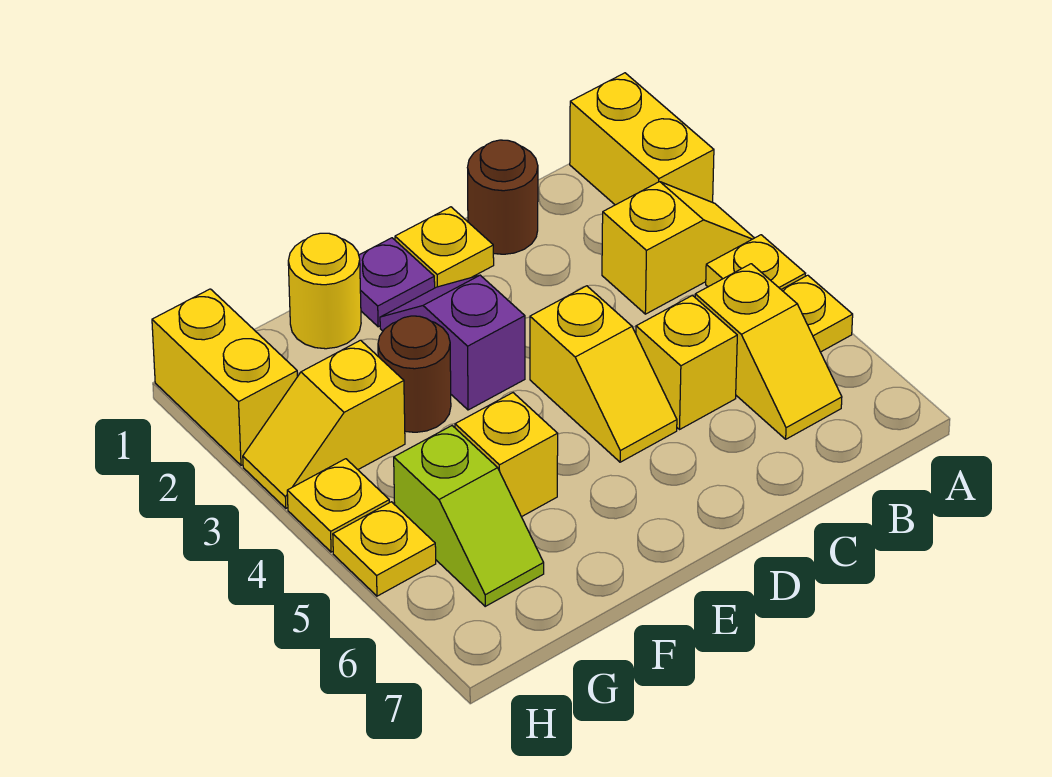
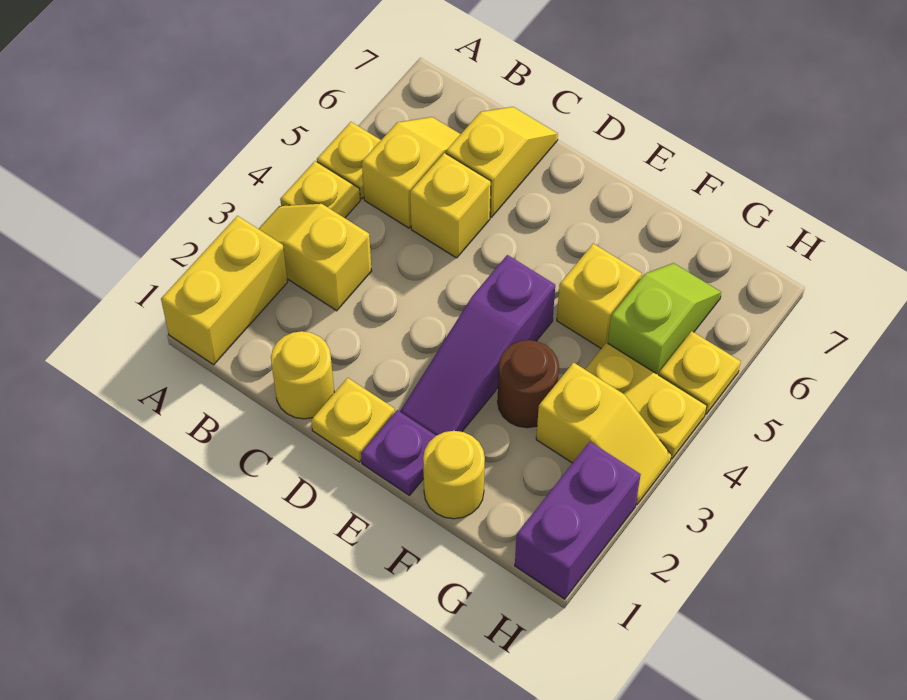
brown round brick C1 level 1 -> yellow round brick C1 level 1
yellow slope D4:D5 level 1 top 4 -> yellow slope C6:C7 level 1 top 6
purple slope E2:E3 level 1 top 3 -> purple slope E2:E4 level 1 top 4
yellow brick H1:H2 level 1 -> purple brick H1:H2 level 1
yellow plate H4 level 1 -> yellow plate G4:H4 level 1

